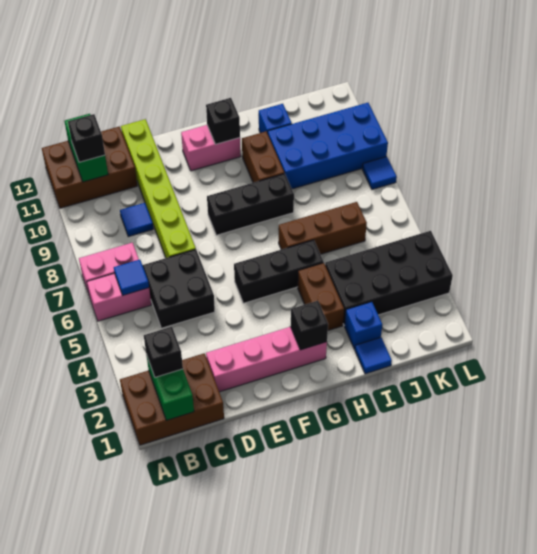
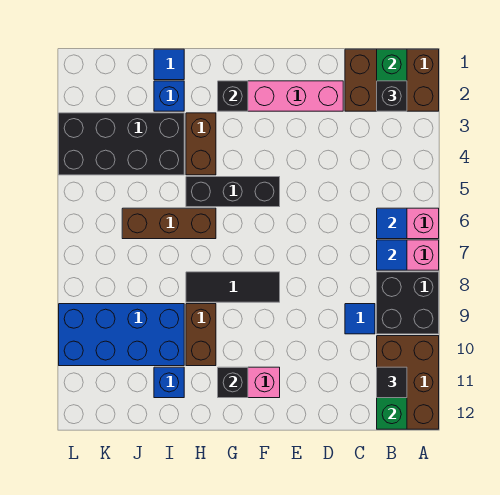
brown brick A11:C12 level 1 -> brown brick A10:B12 level 1
black brick B11 level 3 -> black tile B11 level 3
black brick C5:D6 level 1 -> black brick A8:B9 level 1
lime brick D7:D12 level 1 -> none
black brick F8:H8 level 1 -> black tile F8:H8 level 1
blue tile L8 level 1 -> blue tile B7 level 2

